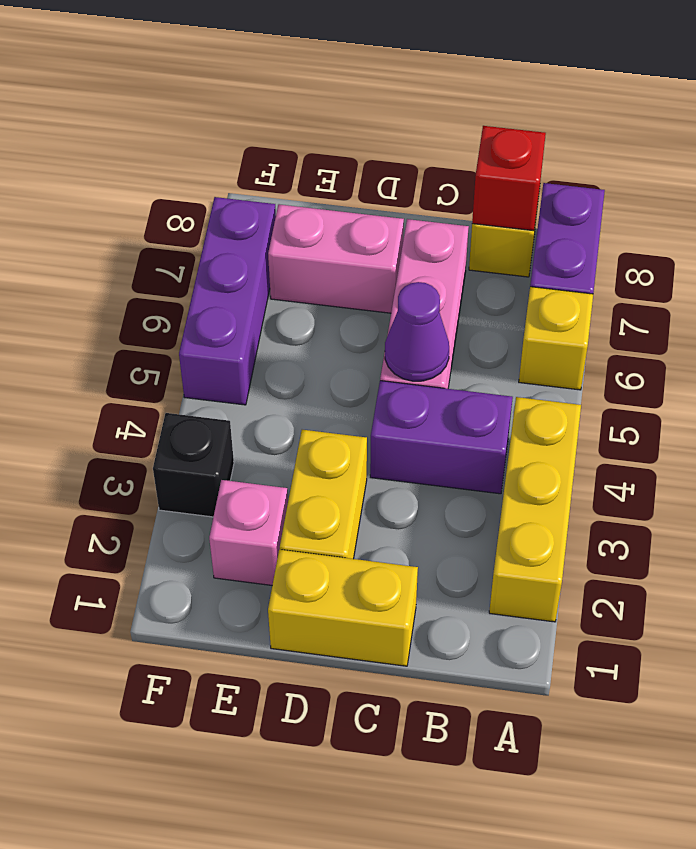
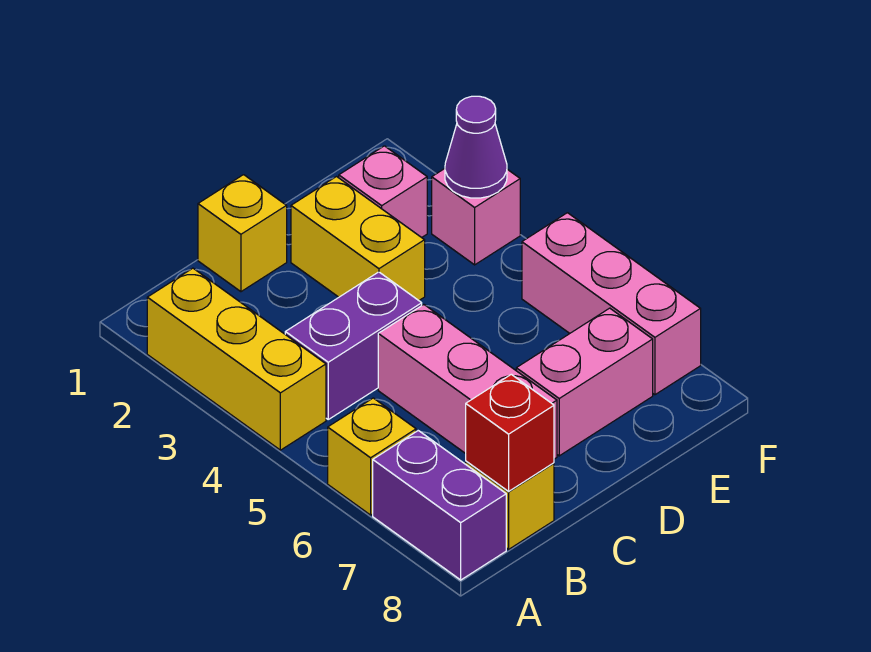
yellow brick C1:D1 level 1 -> yellow brick C1 level 1
purple cone C5 level 2 -> purple cone F3 level 2
black brick F3 level 1 -> pink brick F3 level 1
purple brick F5:F7 level 1 -> pink brick F5:F7 level 1

